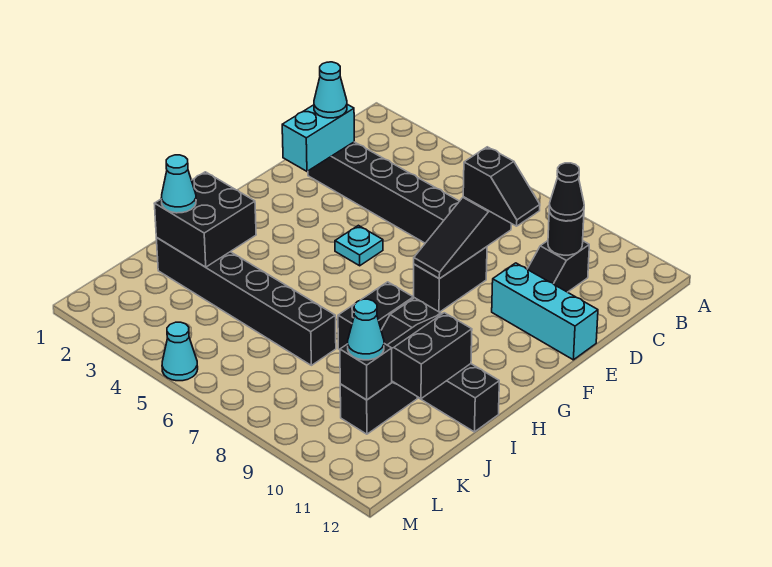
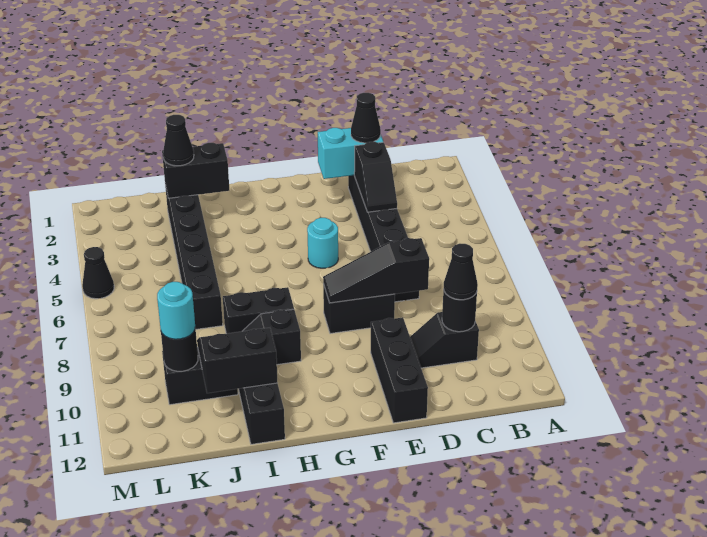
cyan cone D2 level 3 -> black cone D2 level 3
black slope D8:D9 level 3 top 8 -> black slope D3:D4 level 2 top 3
cyan brick E10:E12 level 1 -> black brick E10:E12 level 1
cyan plate F5 level 1 -> cyan round brick F5 level 1
black brick I2:J3 level 2 -> black brick I2:J2 level 2
cyan cone J2 level 3 -> black cone J2 level 3
black brick K10 level 2 -> black round brick K10 level 2
cyan cone K10 level 3 -> cyan round brick K10 level 3
cyan cone M5 level 1 -> black cone M5 level 1

